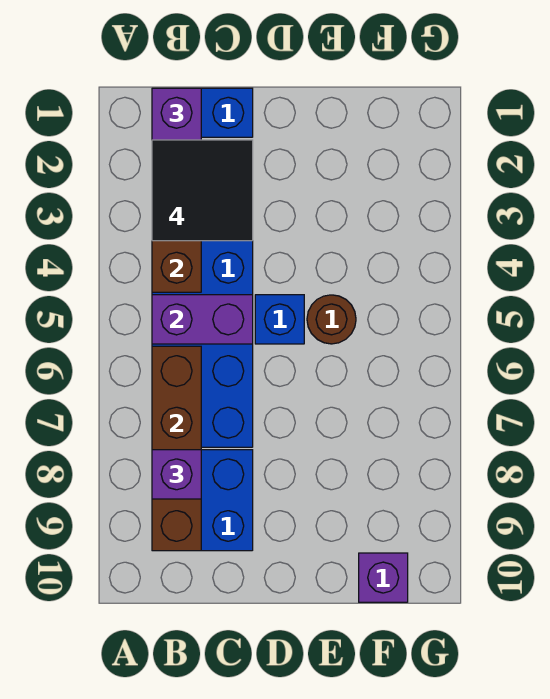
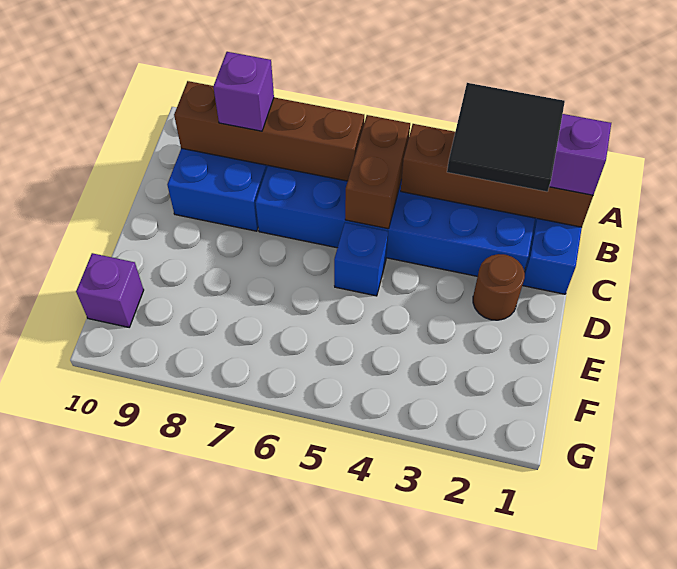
purple brick B5:C5 level 2 -> brown brick B5:C5 level 2
brown round brick E5 level 1 -> brown round brick D2 level 1

